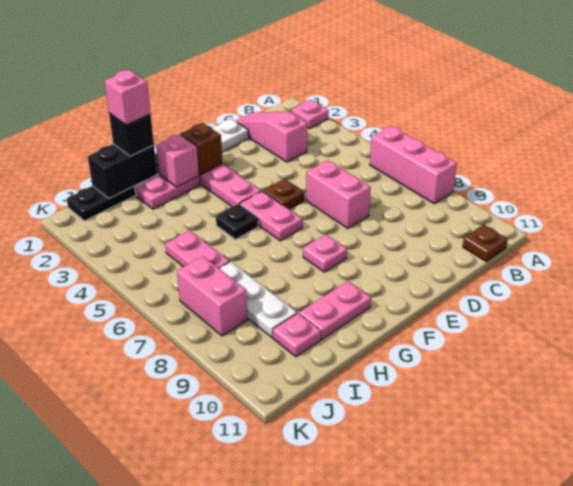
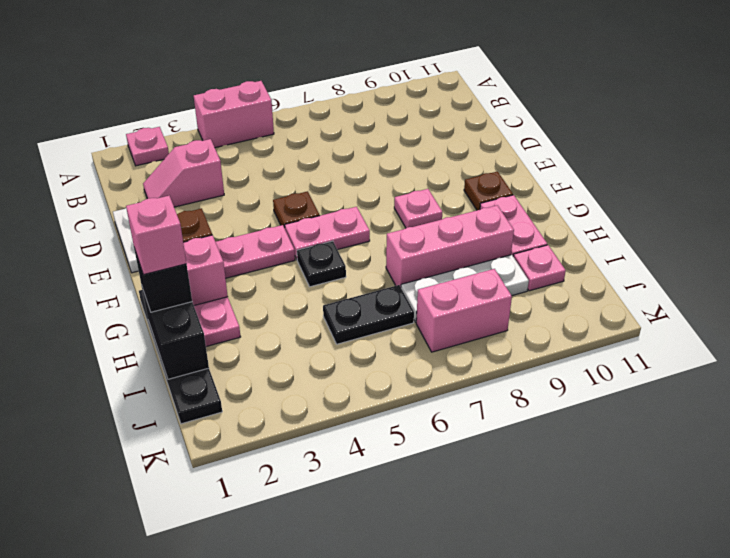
pink brick A6:A8 level 1 -> pink brick H7:H9 level 1
brown plate B11 level 1 -> brown plate F10 level 1
pink slope C1:C3 level 1 top 3 -> pink slope C2:C3 level 1 top 3
pink brick D6:D7 level 1 -> pink brick A4:A5 level 1
pink plate I5:I6 level 1 -> black plate I5:I6 level 1

